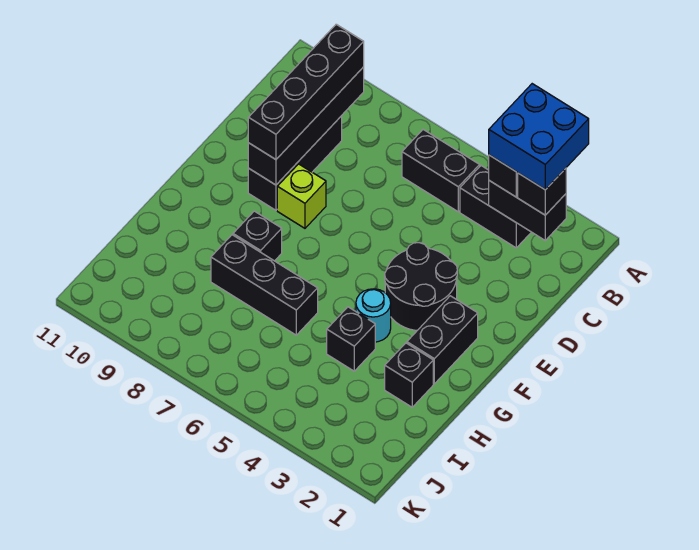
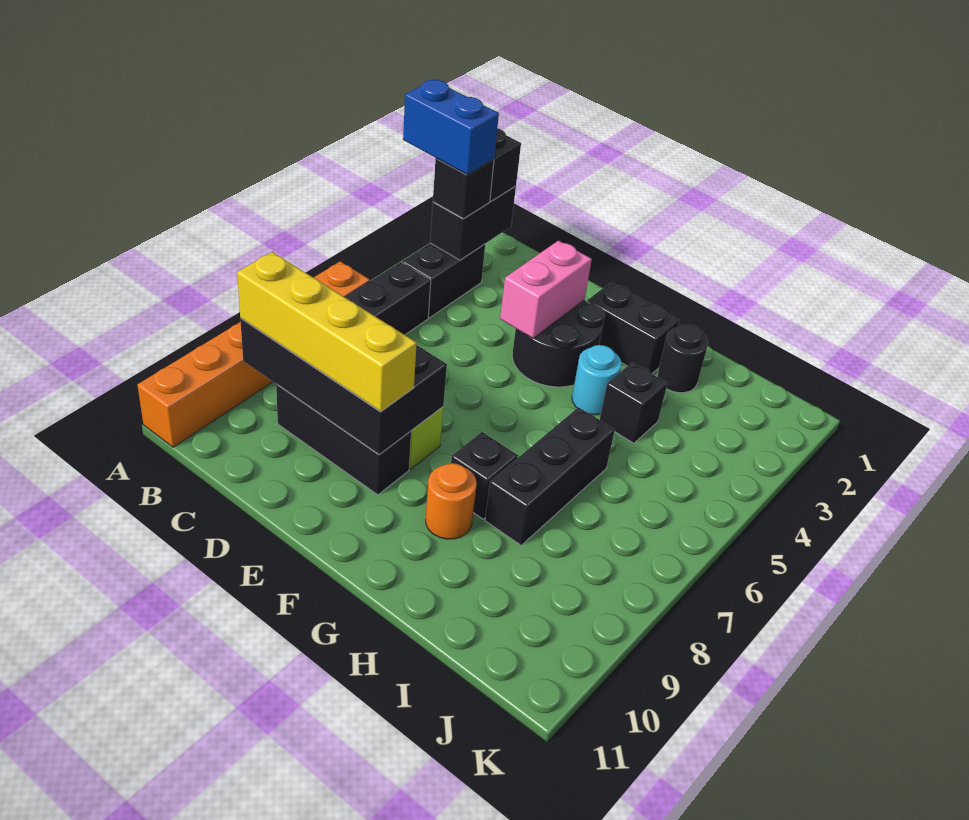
blue brick A2:B3 level 4 -> blue brick A3:B3 level 4
none -> orange brick A6:A11 level 1
black brick B9:E9 level 2 -> black brick B8:E9 level 2
black brick B9:E9 level 3 -> yellow brick B9:E9 level 3
none -> pink brick E3:E4 level 2
none -> orange round brick G9 level 1
black brick H2 level 1 -> black round brick H2 level 1

